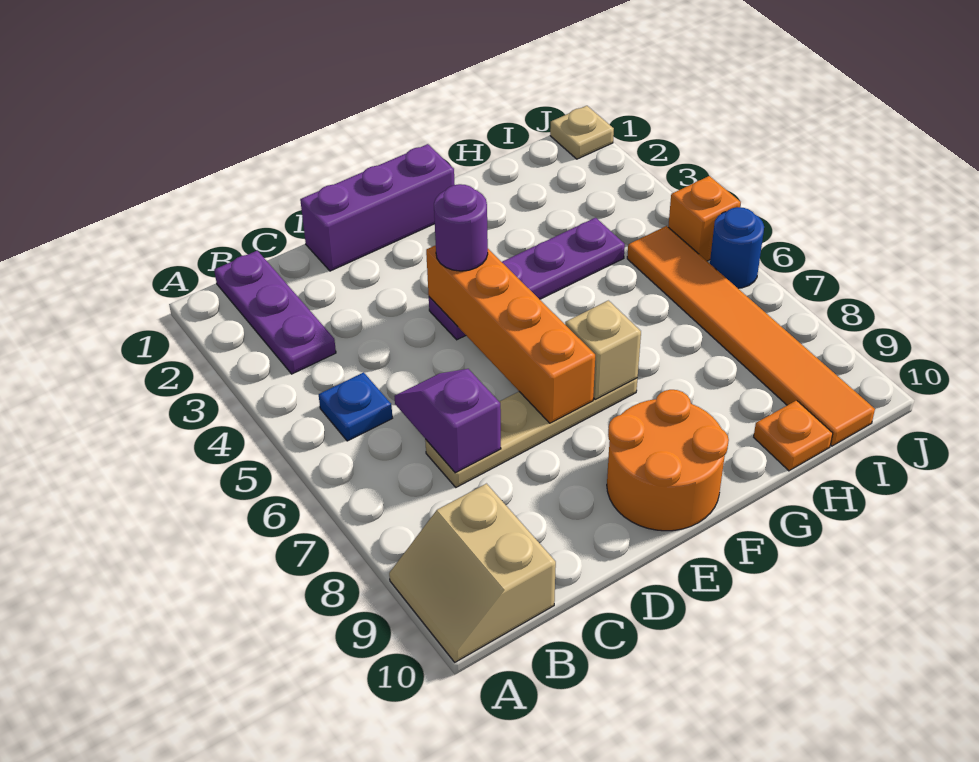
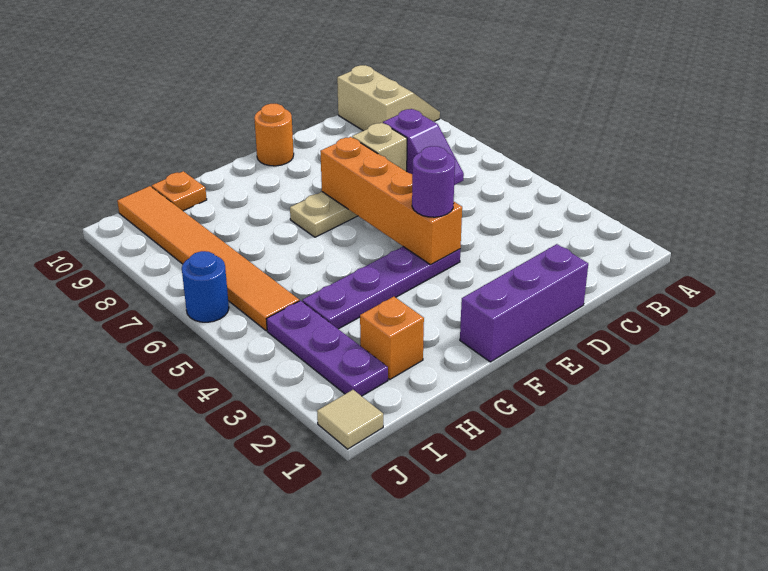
purple plate B1:B3 level 1 -> purple plate I2:I4 level 1
blue plate B5 level 1 -> none
orange round brick E9:F10 level 1 -> orange round brick E10 level 1
tan brick F7 level 2 -> tan brick D7 level 2
tan plate J1 level 1 -> tan tile J1 level 1
orange brick J5 level 1 -> orange brick H2 level 1

